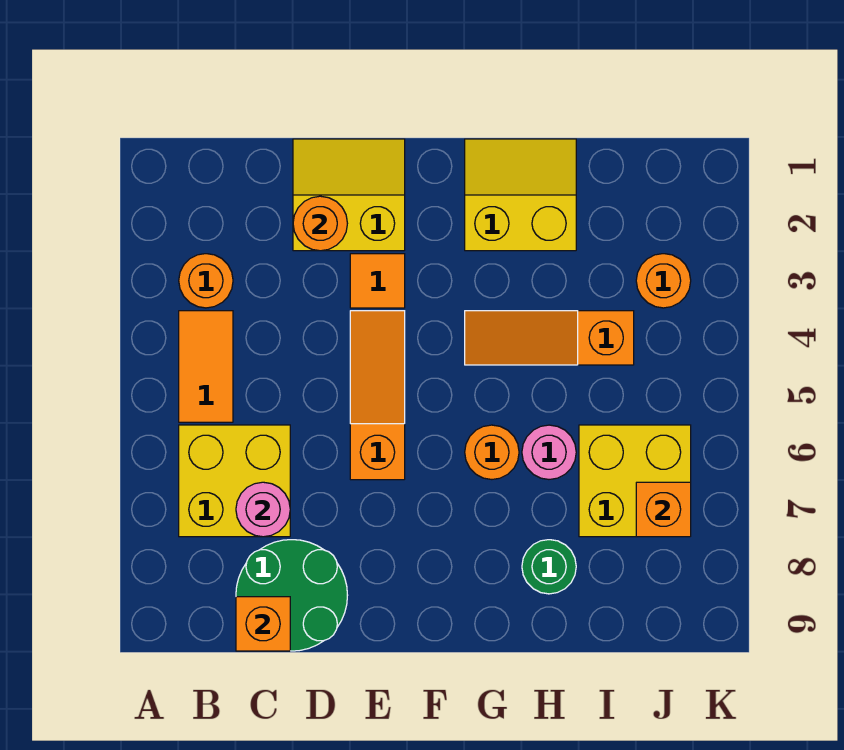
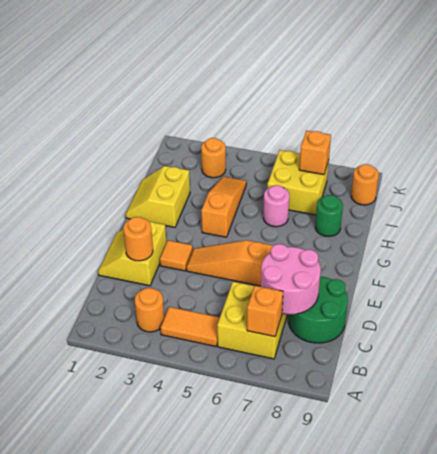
pink round brick C7 level 2 -> pink round brick C7:D8 level 2
orange brick C9 level 2 -> orange brick B7 level 2
orange slope G4:I4 level 1 top I -> orange slope G4:I4 level 1 top G
orange round brick G6 level 1 -> orange round brick J9 level 1

